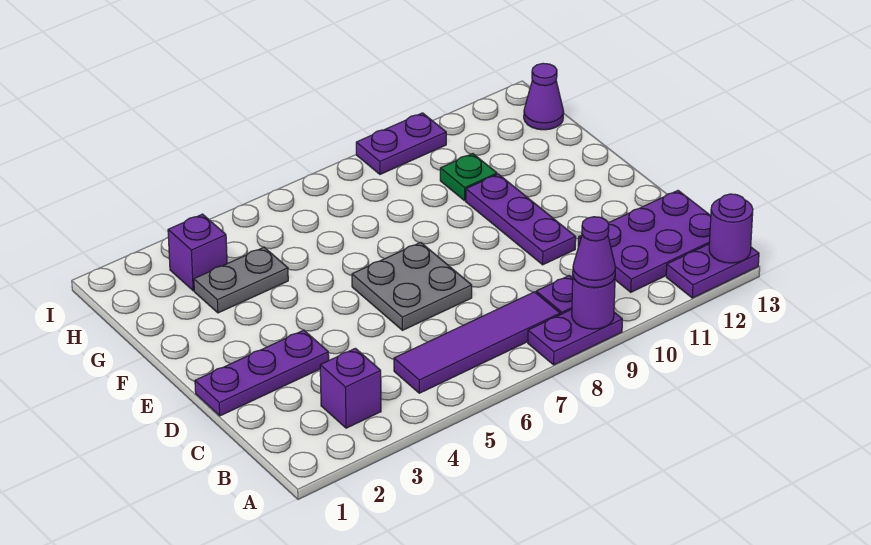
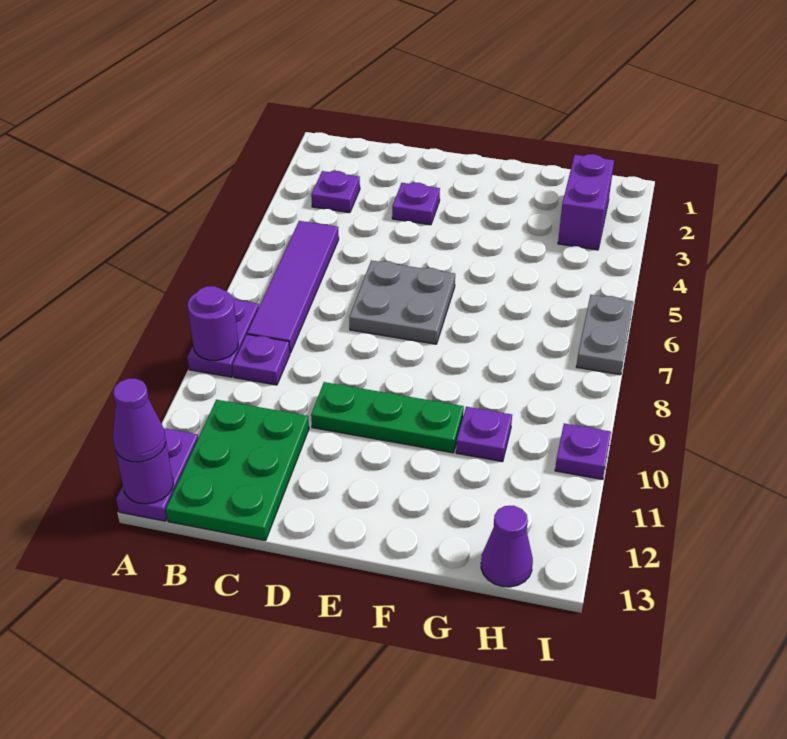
purple cone A9 level 3 -> purple cone A13 level 3
purple brick B3 level 1 -> purple plate B3 level 1
purple plate B11:C13 level 1 -> green plate B11:C13 level 1
purple plate D1:D3 level 1 -> purple plate D3 level 1
purple plate D10:F10 level 1 -> green plate D10:F10 level 1
grey plate G3:G4 level 1 -> grey plate I6:I7 level 1
green plate G10 level 1 -> purple plate G10 level 1
purple brick H3 level 1 -> purple brick H2:H3 level 1
purple plate I9:I10 level 1 -> purple plate I10 level 1

